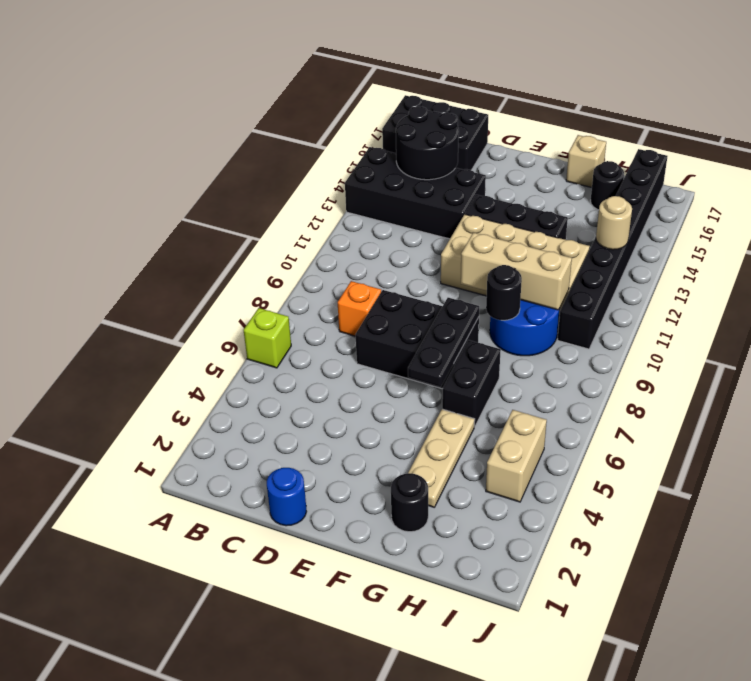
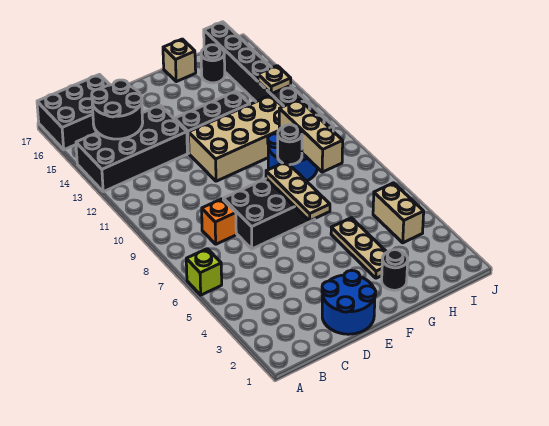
blue round brick D1 level 1 -> blue round brick D1:E2 level 1
black plate F6:F8 level 2 -> tan plate F6:F8 level 2
tan brick F10:H10 level 2 -> tan brick H8:H10 level 2
black brick G6:G7 level 1 -> none
tan round brick I13 level 2 -> tan plate I13 level 2

